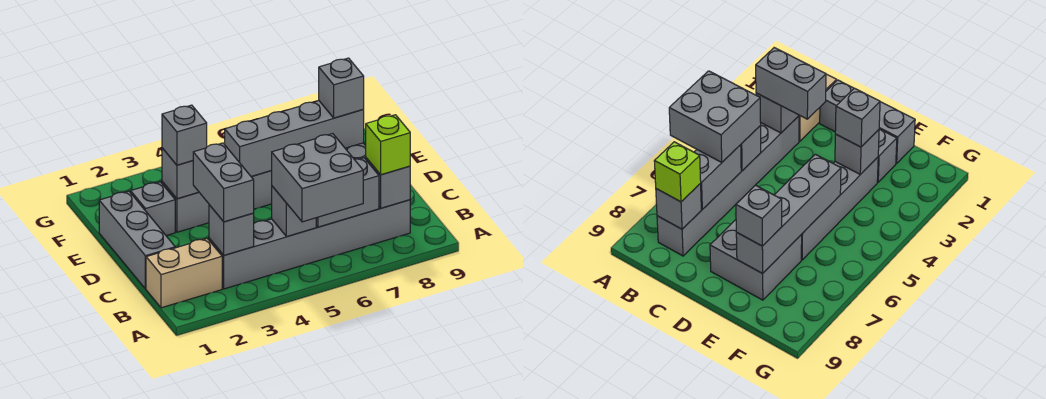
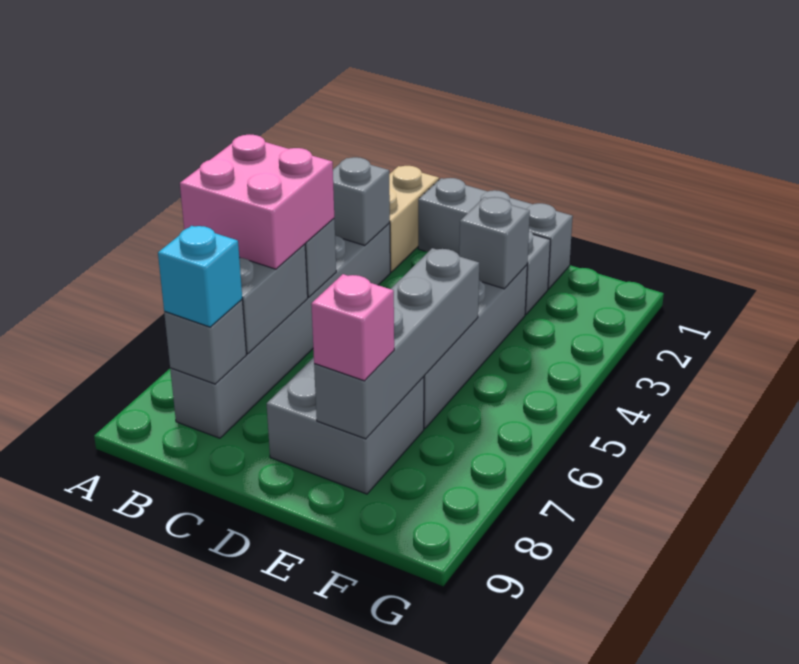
grey brick A5:B6 level 3 -> pink brick A5:B6 level 3
grey brick B3:C3 level 3 -> none
lime brick B8 level 3 -> cyan brick B8 level 3
grey brick E3 level 3 -> none
grey brick E8 level 3 -> pink brick E8 level 3

